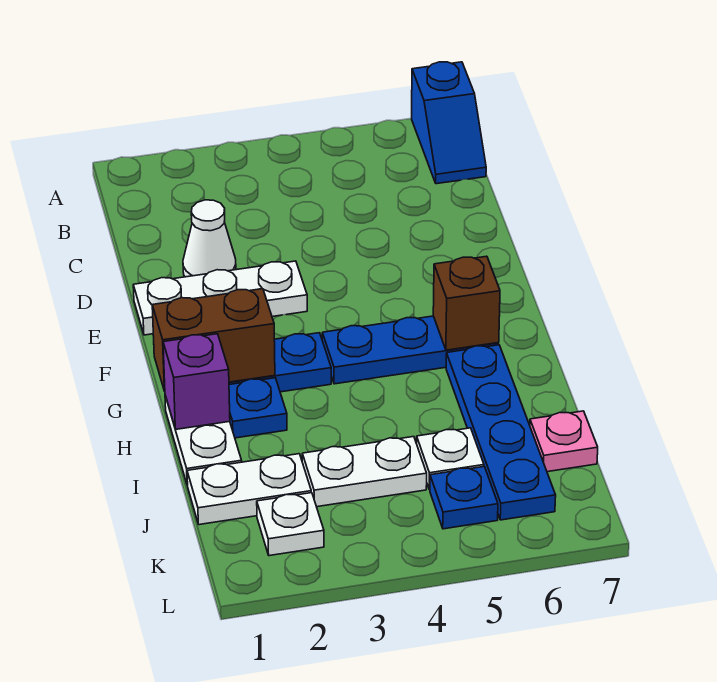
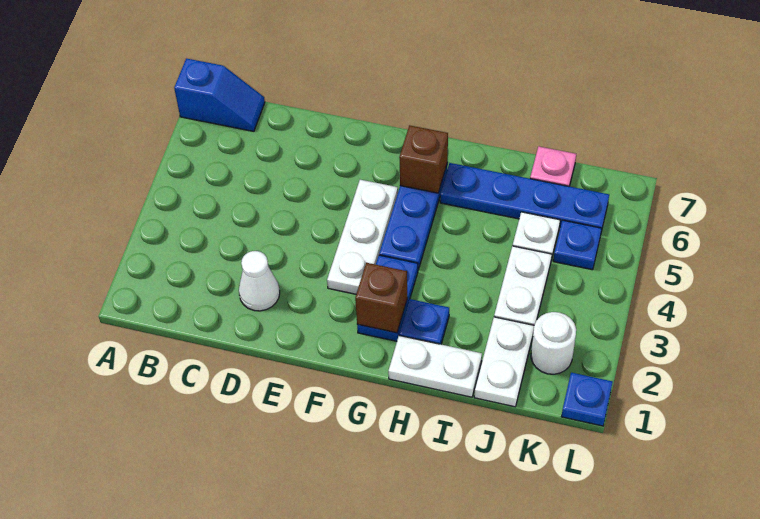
white plate E1:E3 level 1 -> white plate F3:F5 level 1
brown brick G1:G2 level 2 -> brown brick G2 level 2
purple brick H1 level 2 -> none
white plate K2 level 1 -> white round brick K2 level 1
none -> blue plate L1 level 1

